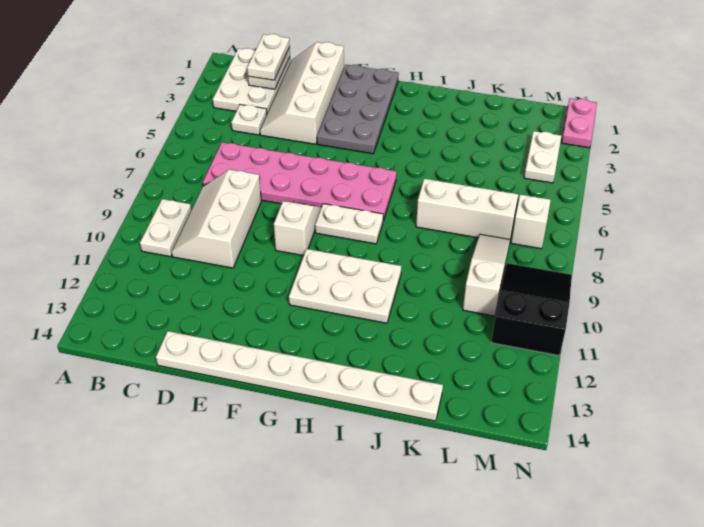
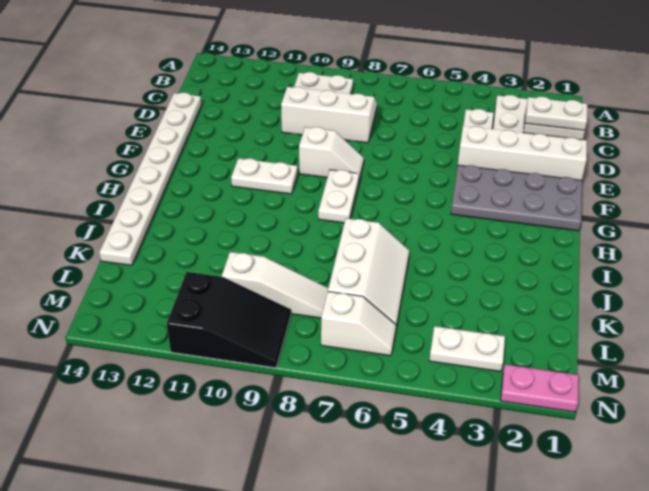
pink plate C6:H7 level 1 -> none
white plate G10:I11 level 1 -> white plate G10:G11 level 1

